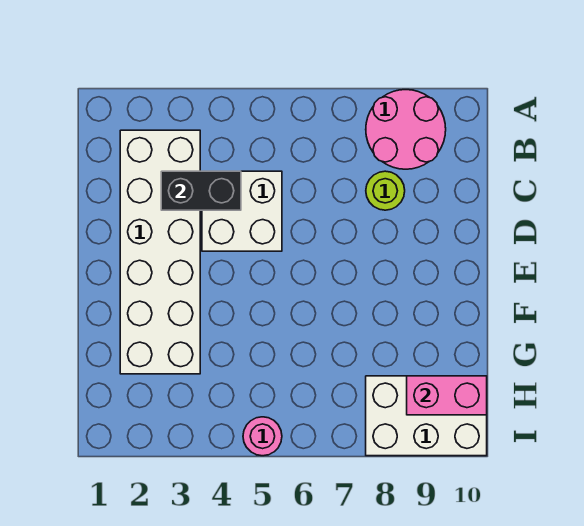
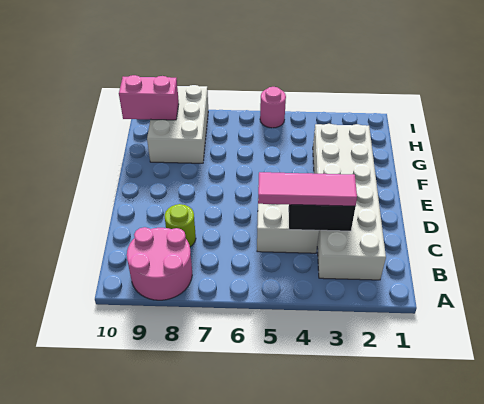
none -> pink tile C3:C5 level 3
white brick H8:I10 level 1 -> white brick G8:I9 level 1

